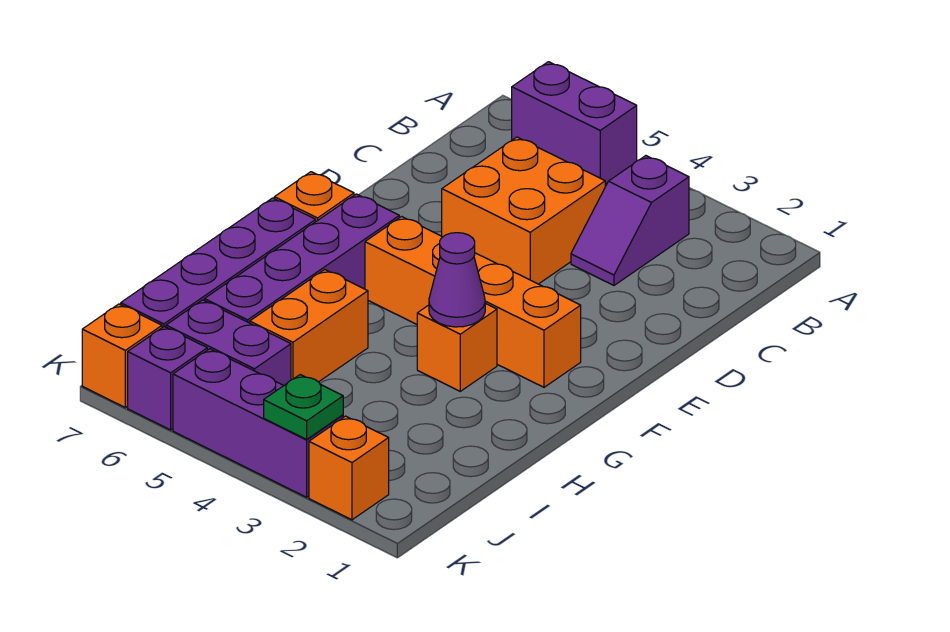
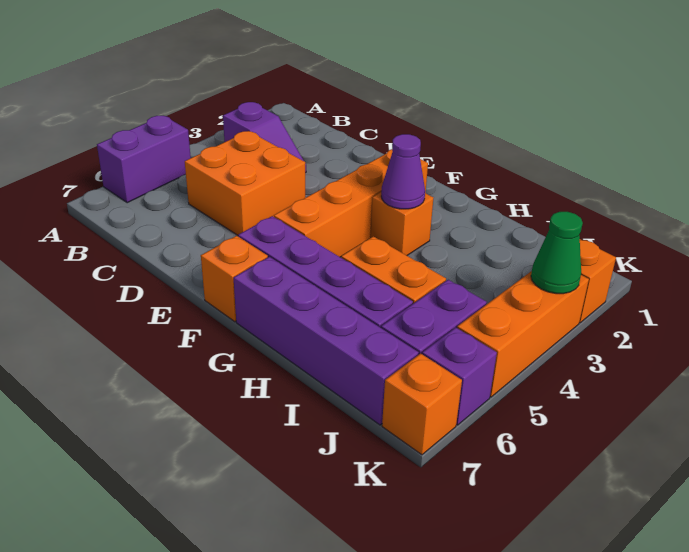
purple brick K3:K5 level 1 -> orange brick K3:K5 level 1
green plate K3 level 2 -> green cone K3 level 2

